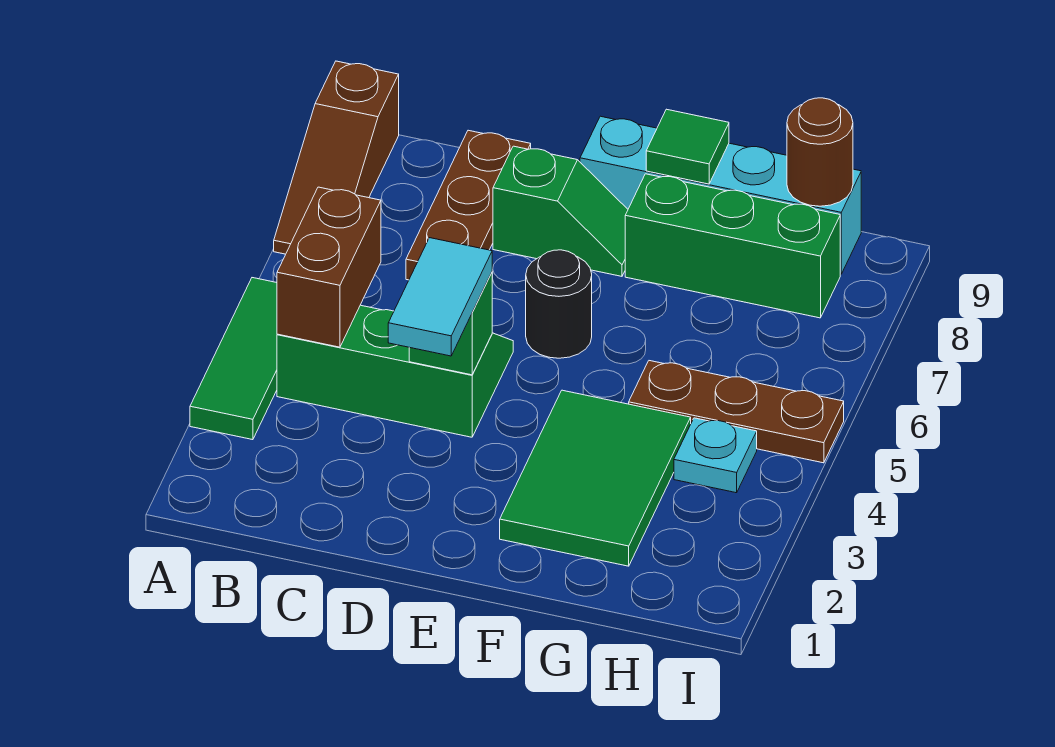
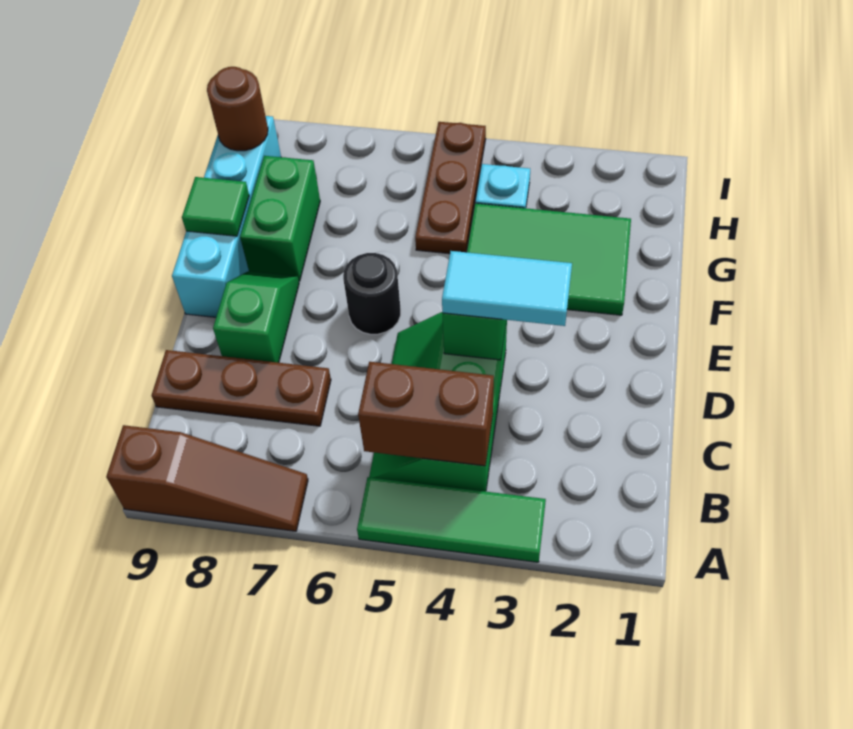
green brick F8:H8 level 1 -> green brick F8:G8 level 1

